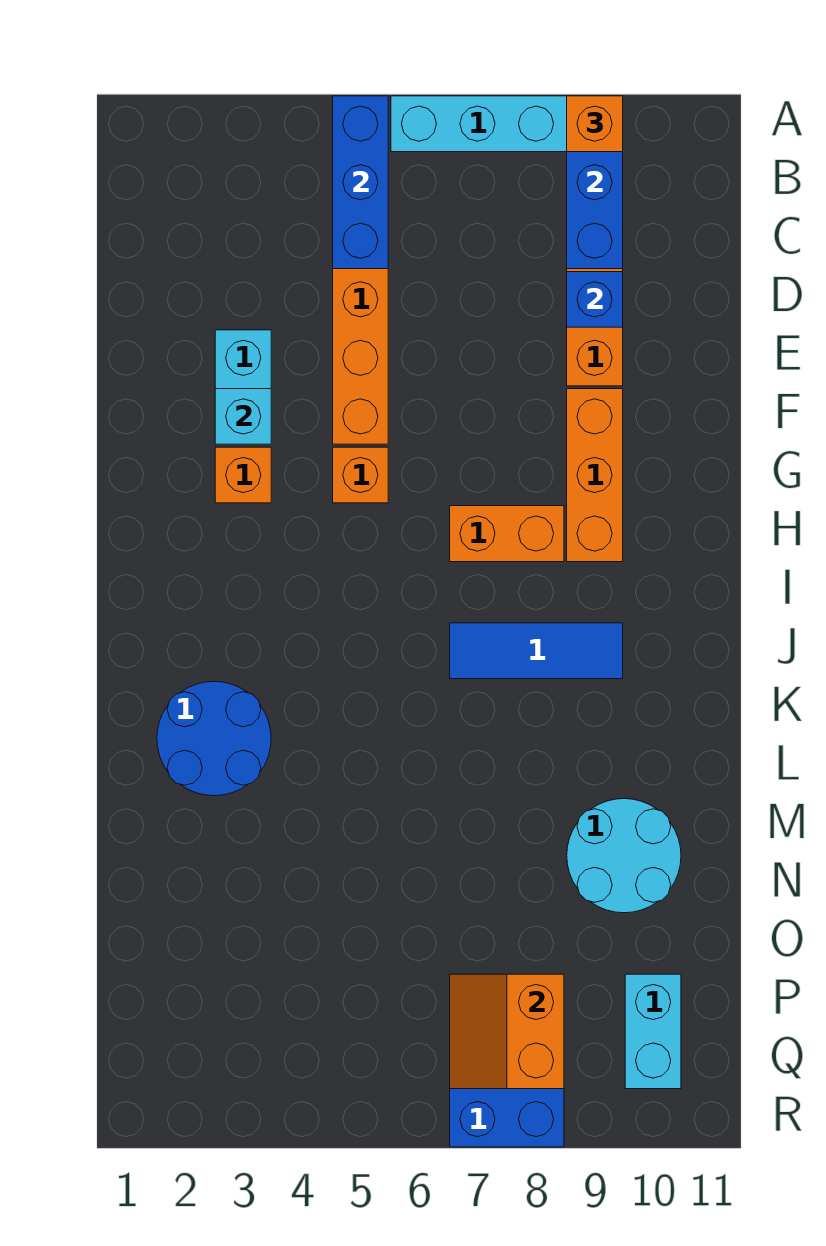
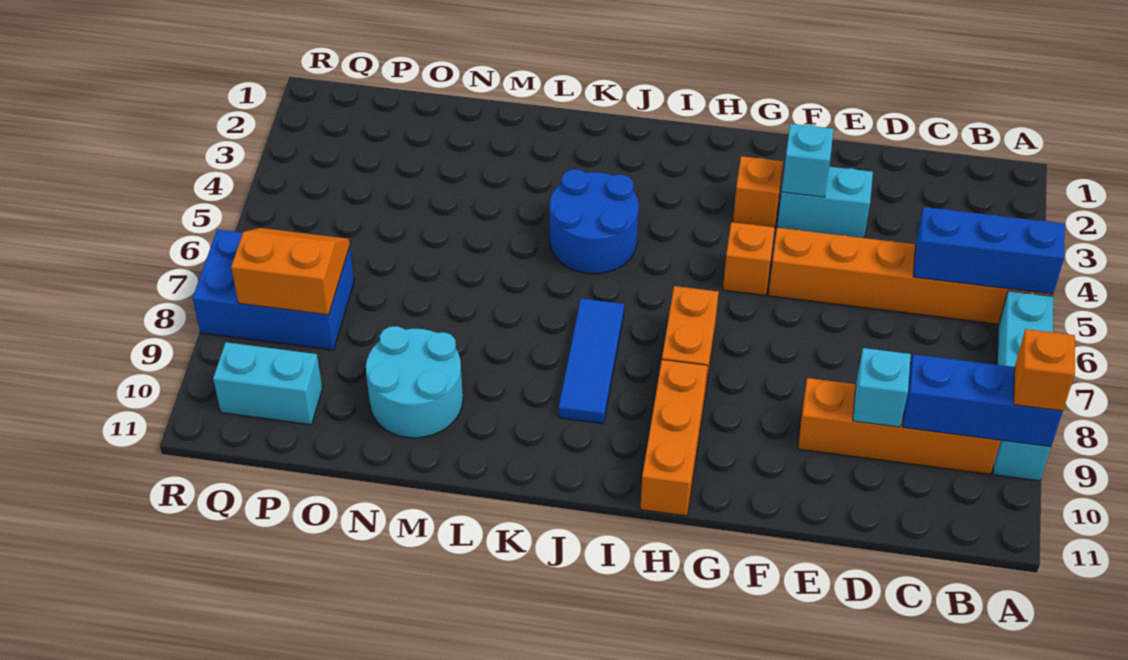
blue brick D9 level 2 -> cyan brick D9 level 2
orange brick F9:H9 level 1 -> orange brick H9:H11 level 1
blue round brick K2:L3 level 1 -> blue round brick J4:K5 level 1

